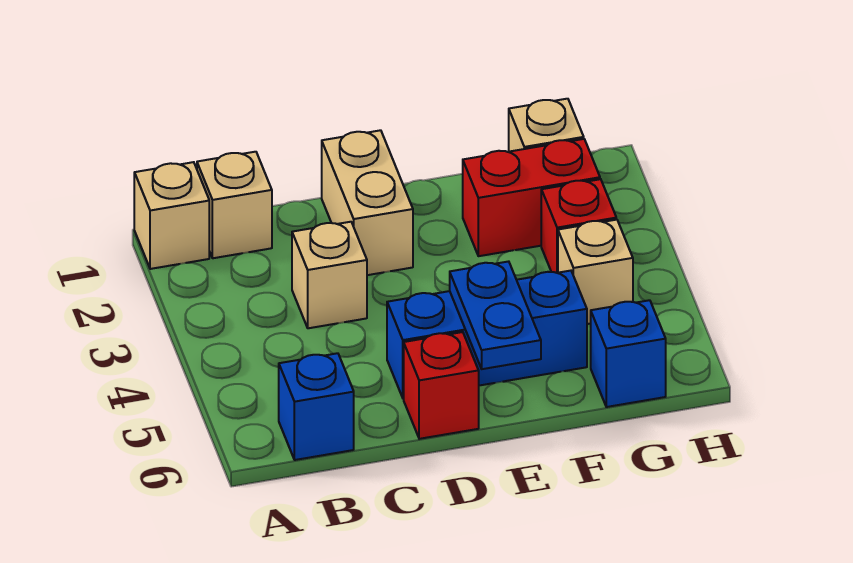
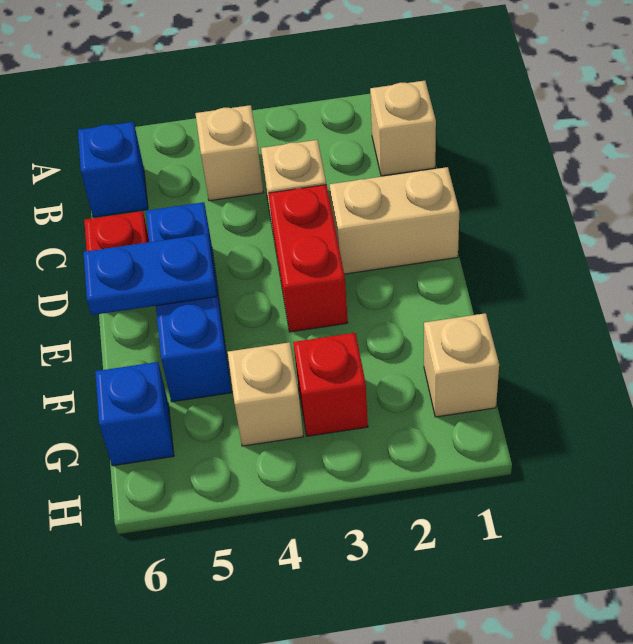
tan brick A1 level 1 -> tan brick B4 level 1
red brick F2:G2 level 1 -> red brick D3:E3 level 1

